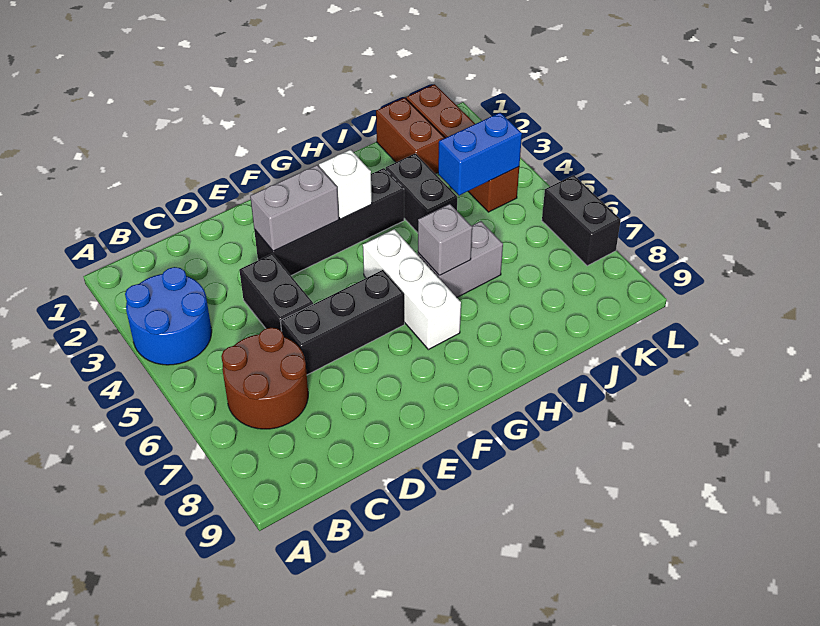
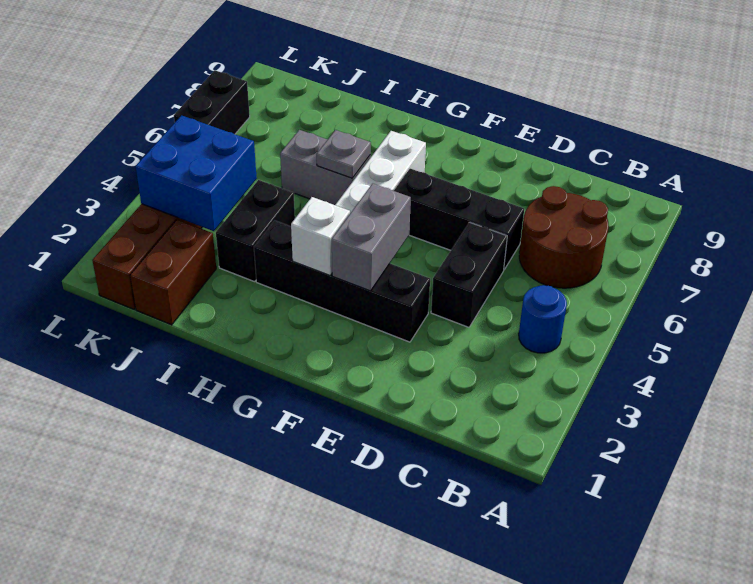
blue round brick A3:B4 level 1 -> blue round brick B4 level 1
grey brick E3:F3 level 2 -> grey brick F3:F4 level 2
grey brick H6 level 2 -> grey plate H6 level 2
blue brick J4:K4 level 2 -> blue brick J3:K4 level 2

